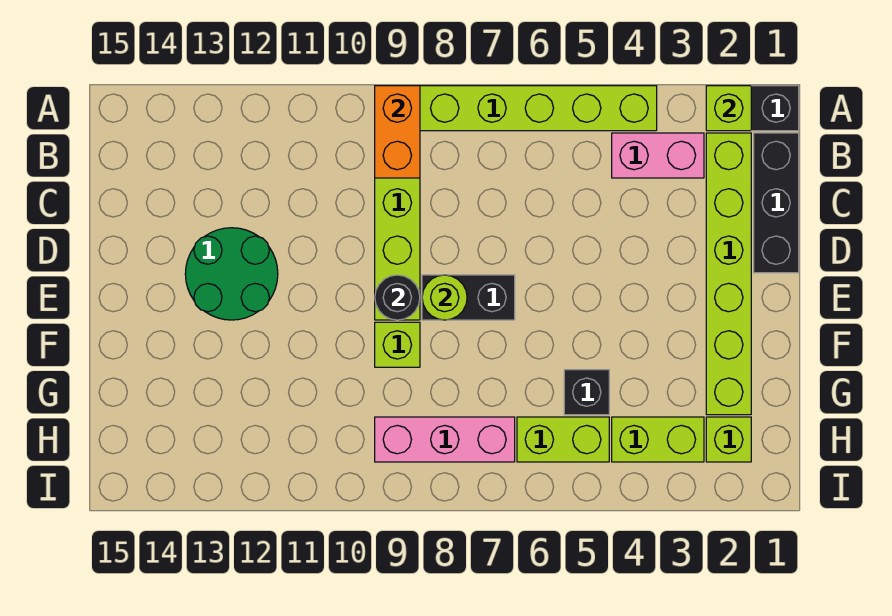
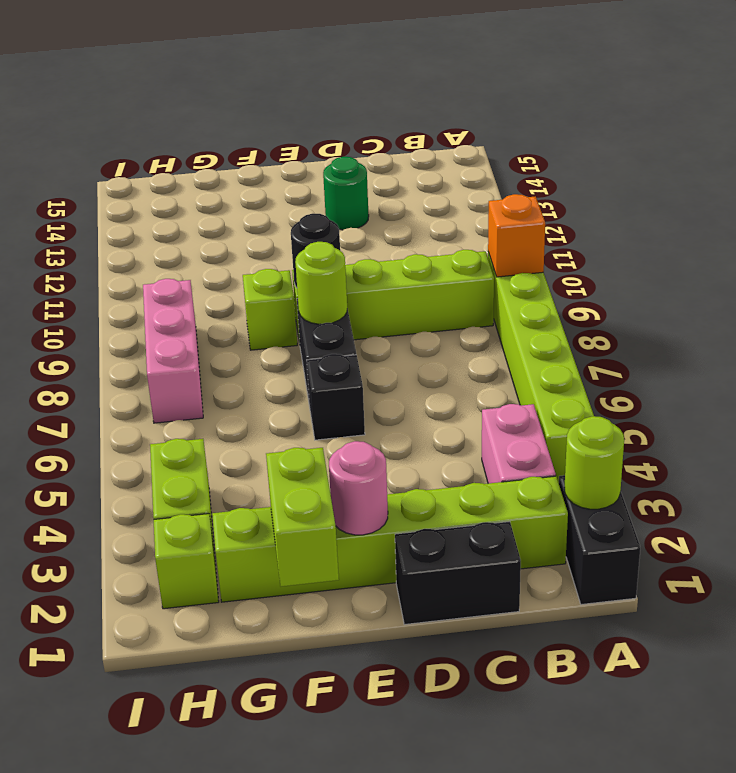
lime brick A2 level 2 -> lime round brick A2 level 2
orange brick A9:B9 level 2 -> orange brick A9 level 2
black brick B1:D1 level 1 -> black brick C1:D1 level 1
green round brick D12:E13 level 1 -> green round brick D13 level 1
none -> pink round brick E2 level 2
black brick G5 level 1 -> black brick E6 level 1
lime brick H5:H6 level 1 -> lime brick F1:F2 level 2

